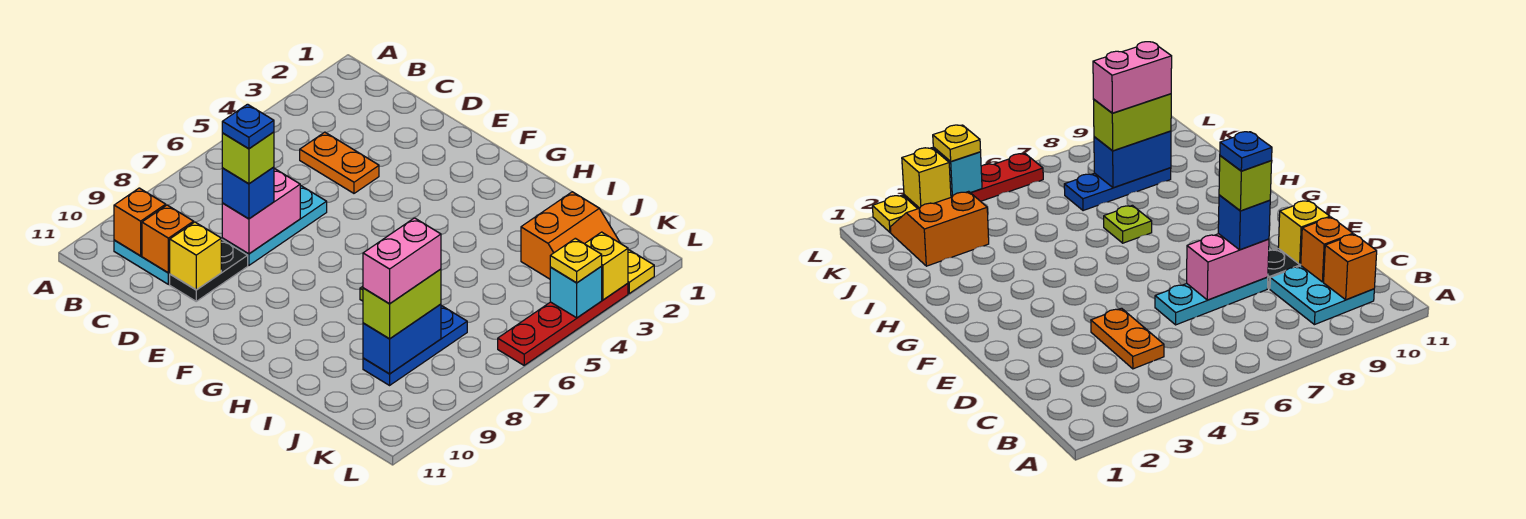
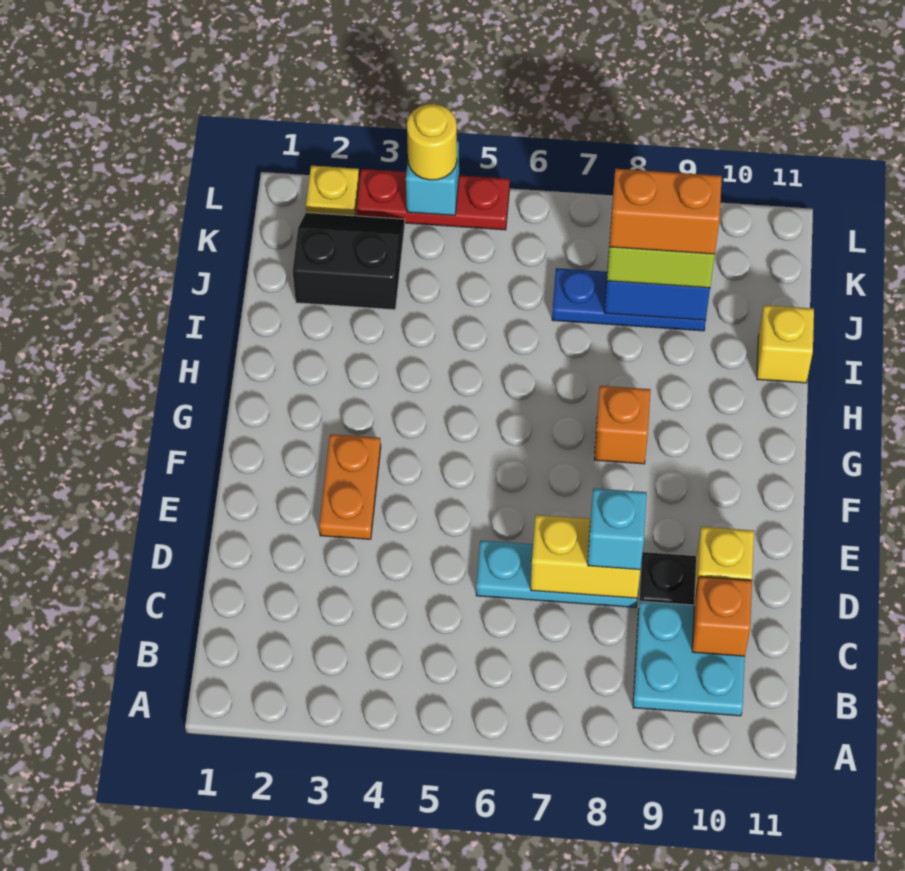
orange brick B10 level 2 -> orange brick G8 level 1
orange plate C4:D4 level 1 -> orange plate E3:F3 level 1
pink brick D7:D8 level 2 -> yellow brick D7:D8 level 2
blue brick D8 level 3 -> cyan brick D8 level 3
lime brick D8 level 4 -> none
blue plate D8 level 5 -> none
lime plate H7 level 1 -> none
orange slope J2:K3 level 1 top J -> black slope J2:K3 level 1 top J
pink brick J8:J9 level 4 -> orange brick J8:J9 level 4
red plate L3:L6 level 1 -> red plate L3:L5 level 1
yellow brick L3 level 2 -> yellow brick I11 level 1
yellow plate L4 level 3 -> yellow round brick L4 level 3

